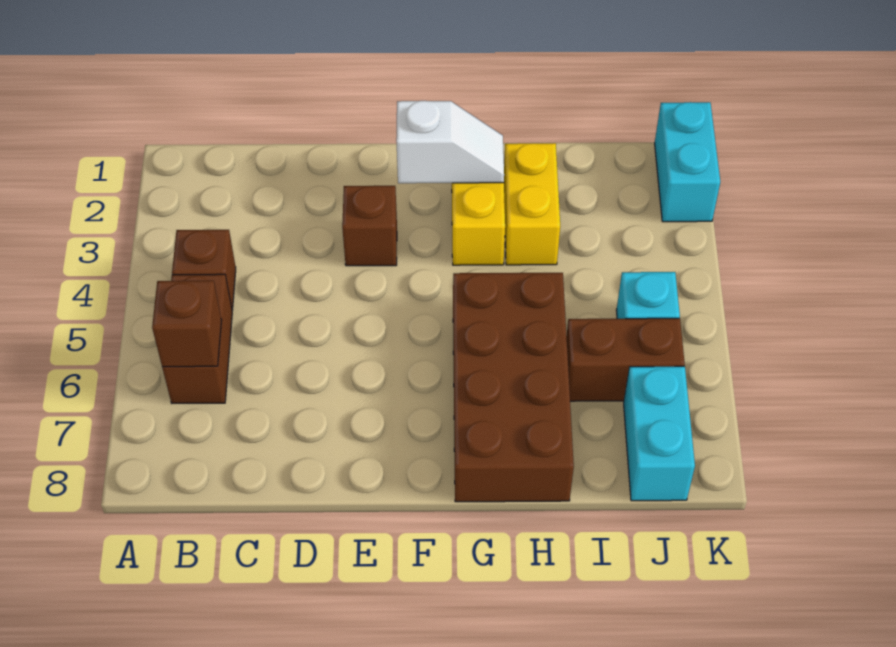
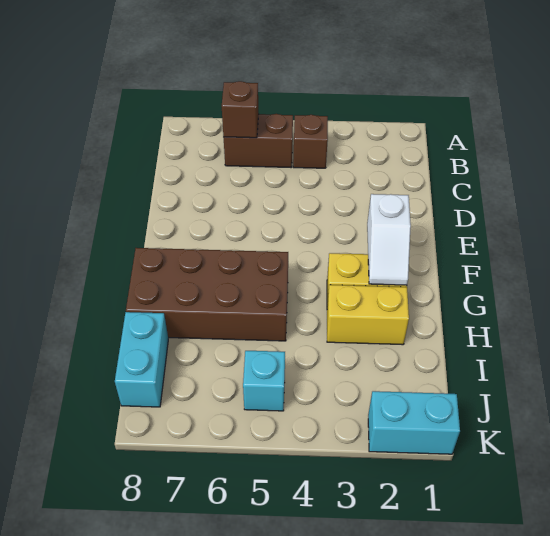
brown brick E3 level 1 -> none
brown brick I6:J6 level 1 -> none
cyan brick J7:J8 level 1 -> cyan brick I8:J8 level 1

